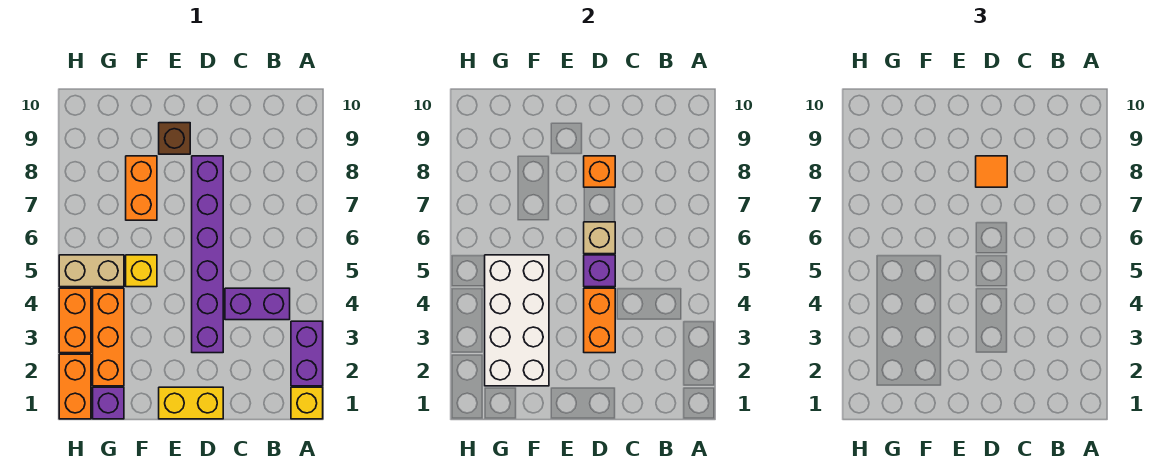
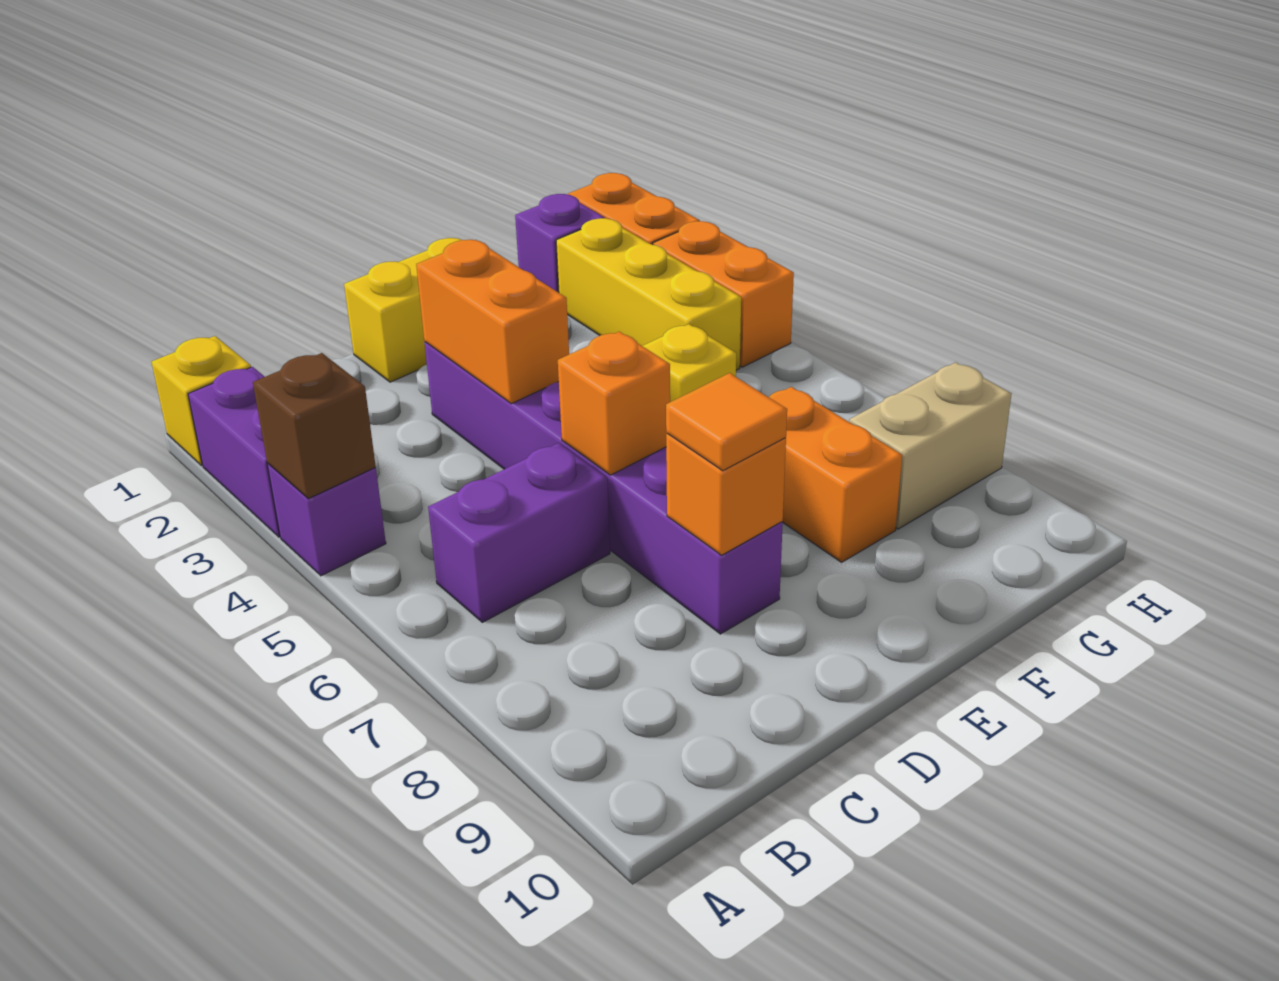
purple brick B4:C4 level 1 -> purple brick B6:C6 level 1
purple brick D5 level 2 -> purple brick A4 level 1
tan brick D6 level 2 -> orange brick D6 level 2
brown brick E9 level 1 -> brown brick A4 level 2
white brick F2:G5 level 2 -> none
orange brick G2:G4 level 1 -> yellow brick G2:G4 level 1
tan brick G5:H5 level 1 -> tan brick G8:H8 level 1

